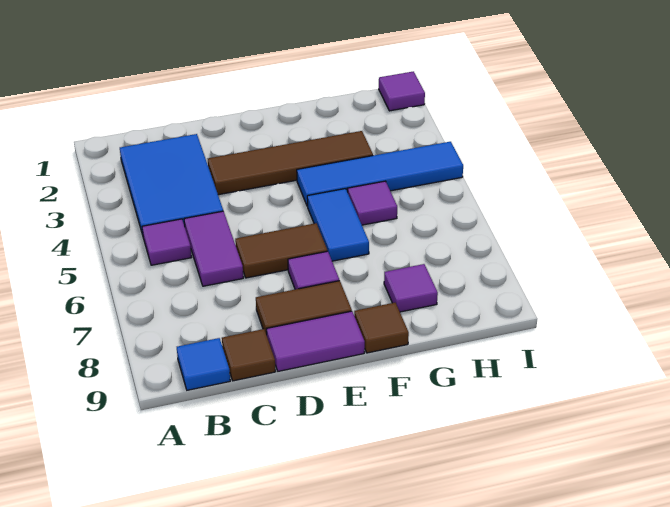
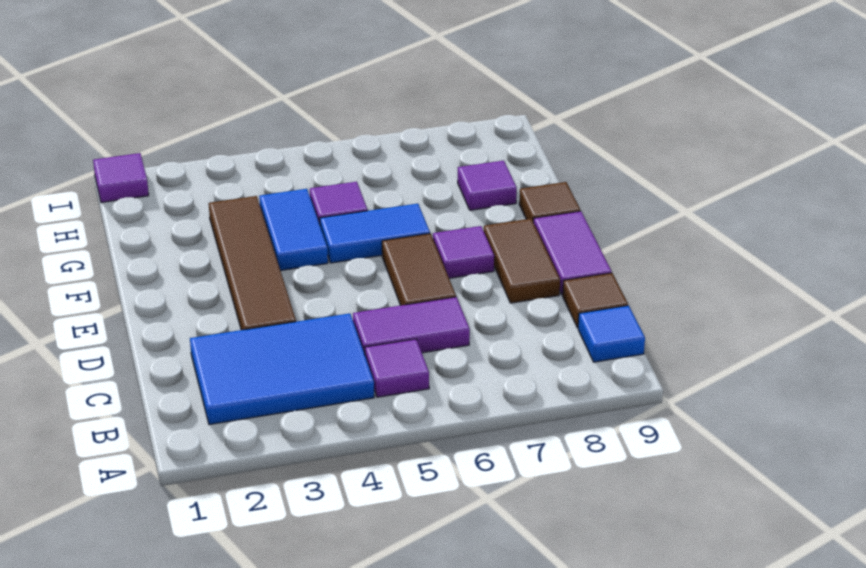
blue tile F4:I4 level 1 -> blue tile F4:G4 level 1

